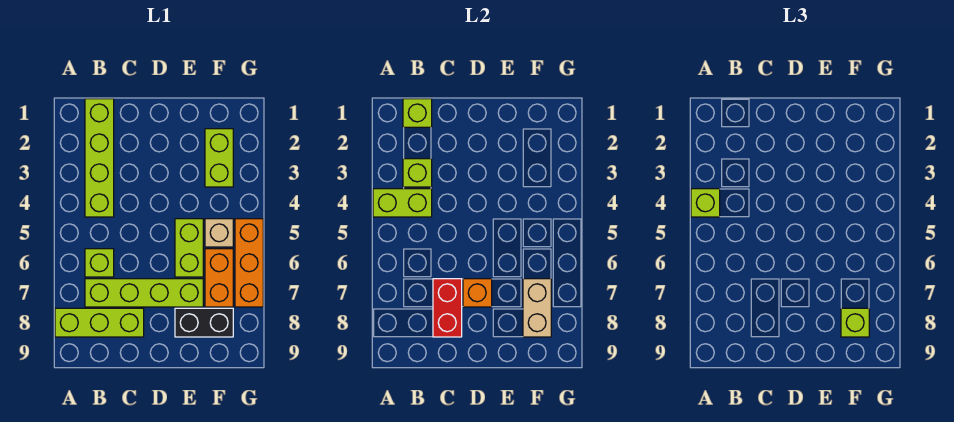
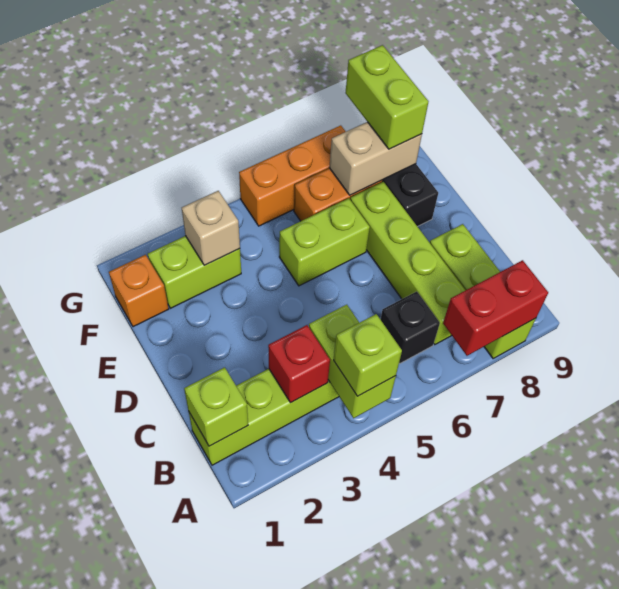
lime brick B3 level 2 -> red brick B3 level 2
lime brick B6 level 1 -> black brick B6 level 1
red brick C7:C8 level 2 -> red brick A7:A8 level 2
orange brick D7 level 2 -> orange brick F1 level 1
tan brick F5 level 1 -> tan brick F3 level 2
lime brick F8 level 3 -> lime brick F8:G8 level 3

